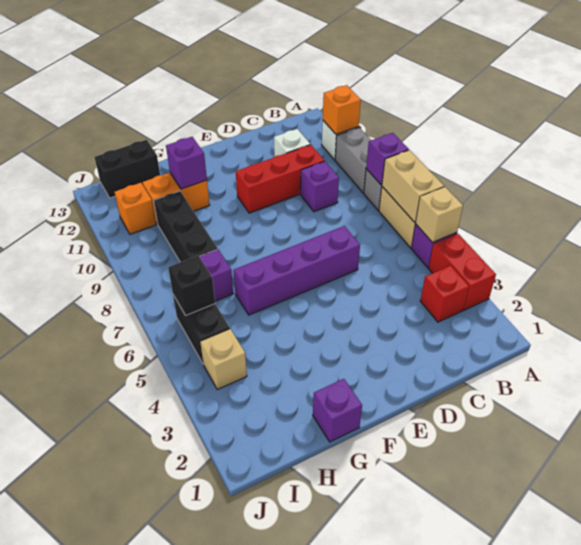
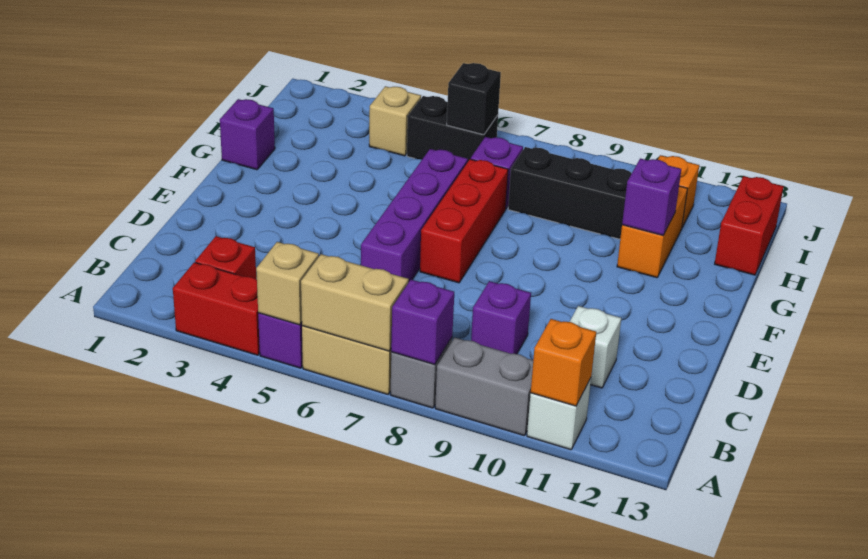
red brick C10:E10 level 1 -> red brick E7:G7 level 1
black brick H13:I13 level 1 -> red brick H13:I13 level 1

